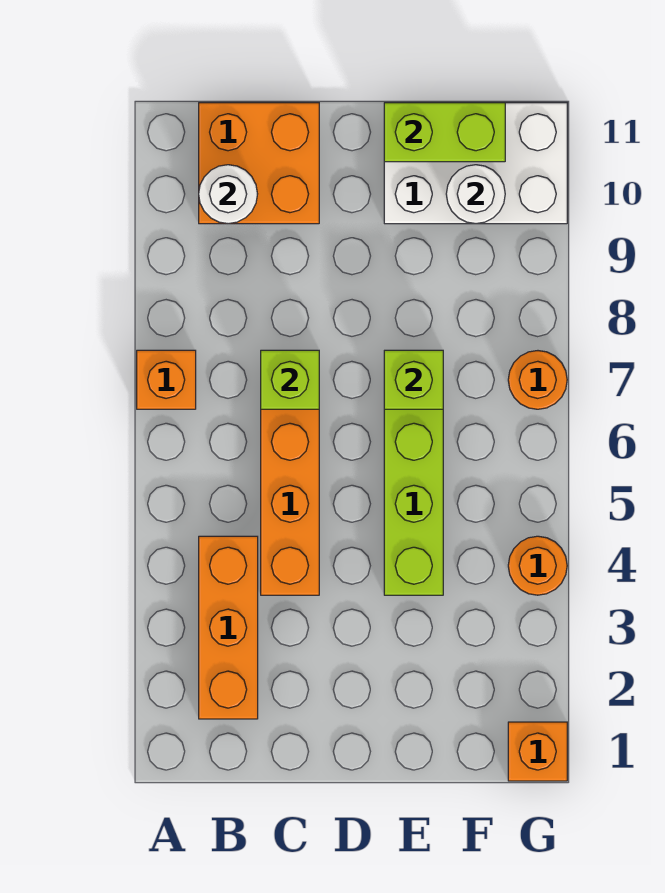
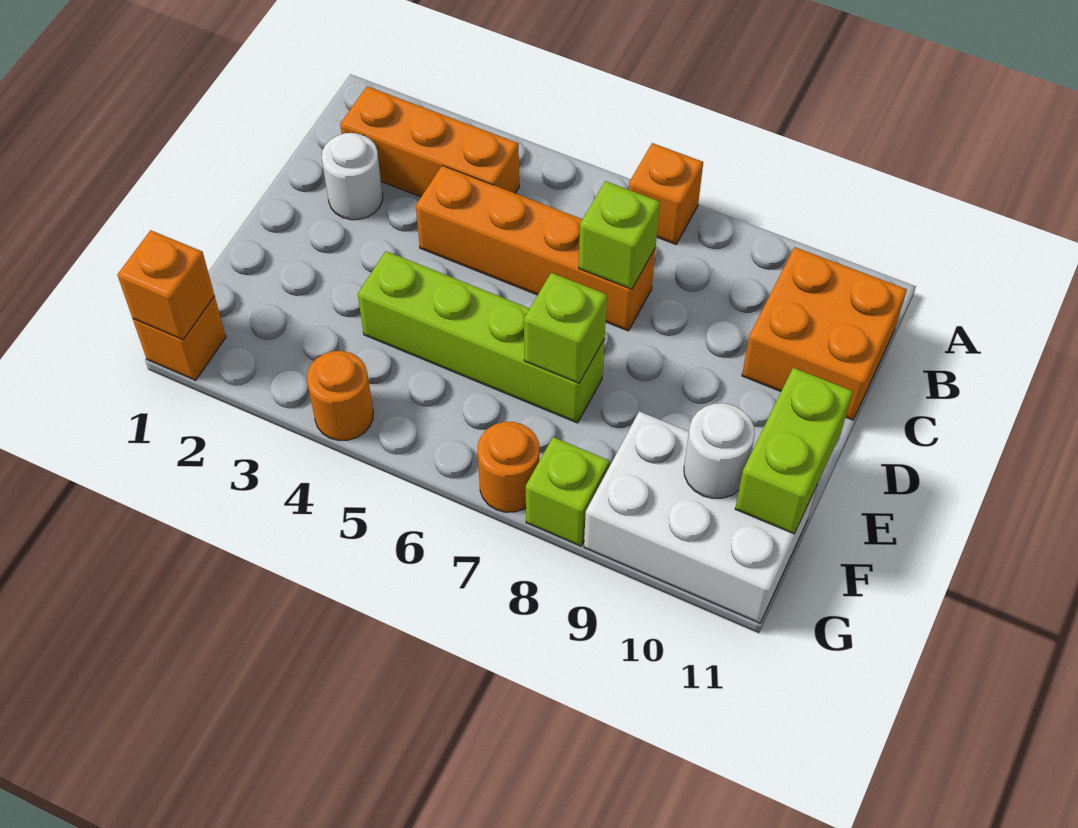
white round brick B10 level 2 -> white round brick C2 level 1
white brick E10:G11 level 1 -> white brick F9:G11 level 1
none -> orange brick G1 level 2
none -> lime brick G8 level 1

